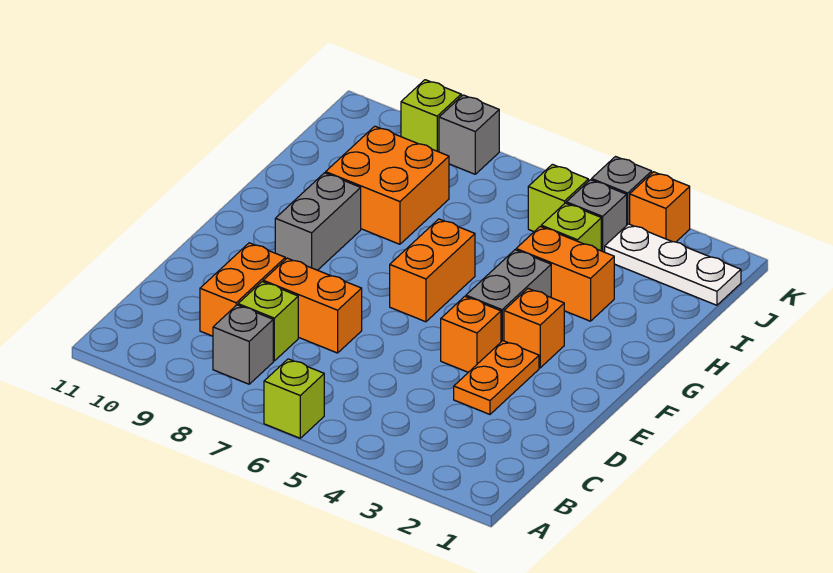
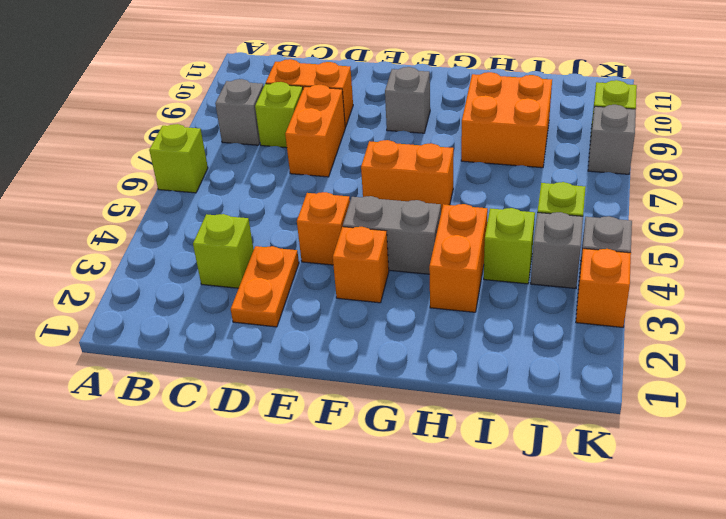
none -> lime brick C3 level 1
orange plate D3:E3 level 1 -> orange plate D2:D3 level 1
grey brick F9:G9 level 1 -> grey brick F9 level 1
white plate J1:J3 level 1 -> none

